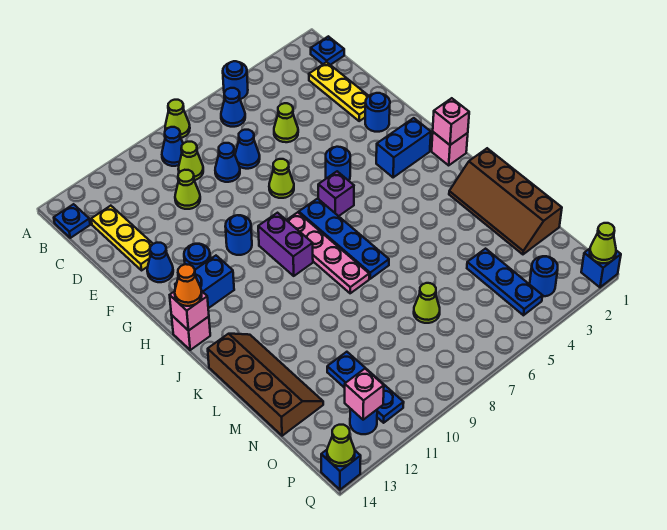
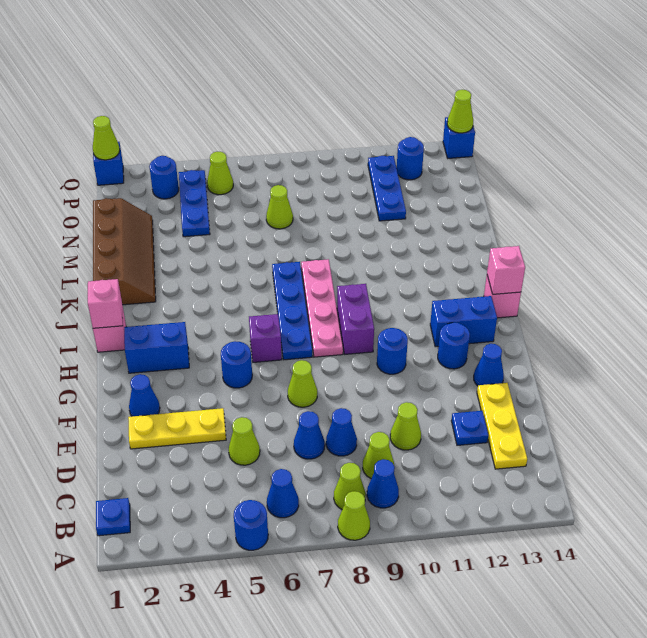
none -> lime cone B8 level 1
blue plate B14 level 1 -> blue plate D12 level 1
yellow plate C2:E2 level 1 -> yellow plate E2:E4 level 1
blue round brick F2 level 1 -> blue cone F2 level 1
orange cone I14 level 3 -> none
brown slope K13:N14 level 1 top 14 -> none
none -> lime cone P5 level 1
pink brick P12 level 2 -> none

